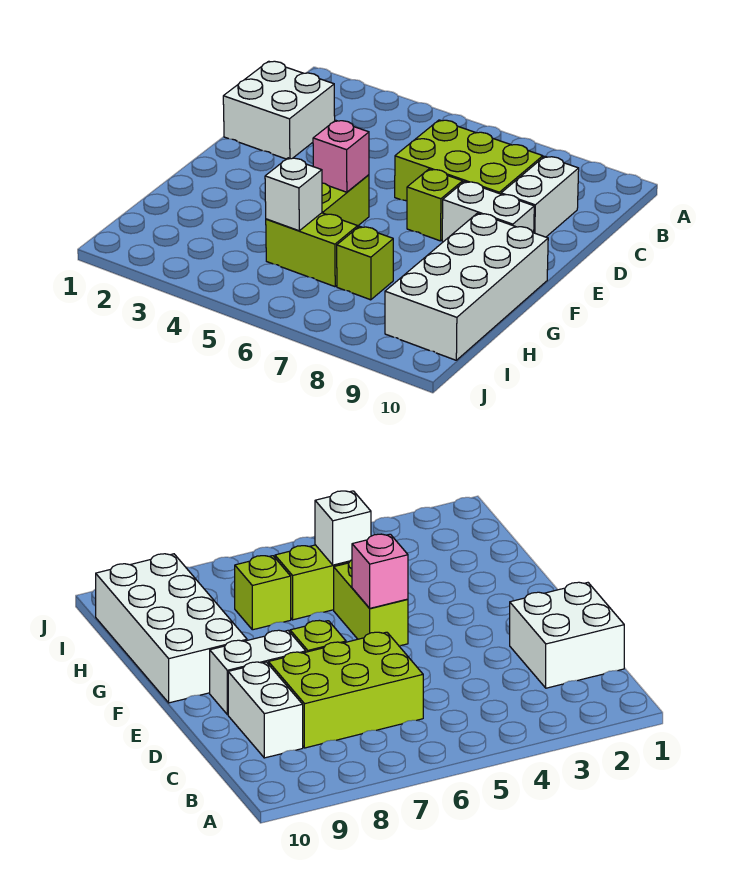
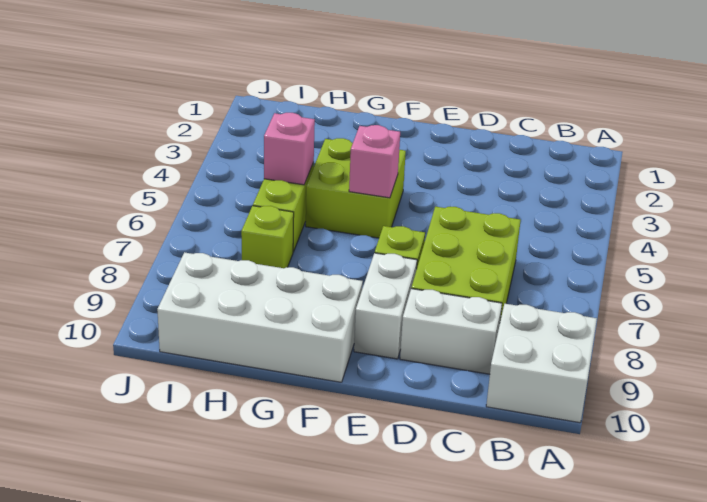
white brick C1:D2 level 1 -> white brick A9:B10 level 1
lime brick F5:G5 level 1 -> lime brick F4:G5 level 1
white brick H5 level 2 -> pink brick H5 level 2

